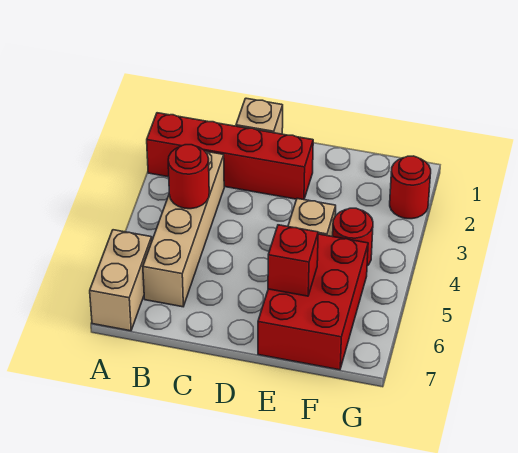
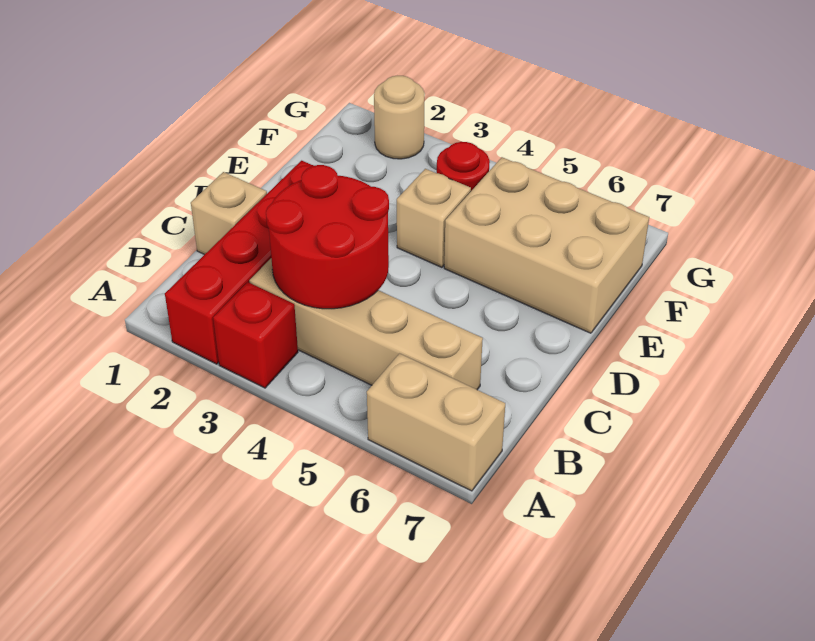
red round brick B4 level 2 -> red round brick B3:C4 level 2
red brick E5:F7 level 1 -> tan brick E5:F7 level 1
red brick E6 level 2 -> red brick A3 level 1
red round brick G2 level 1 -> tan round brick G2 level 1

